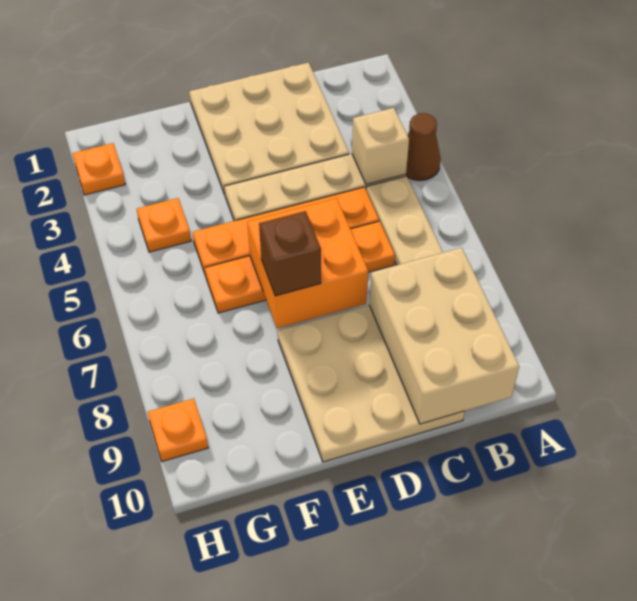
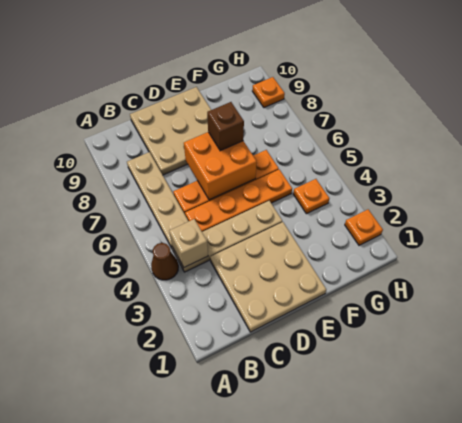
tan brick B8:C10 level 2 -> none

